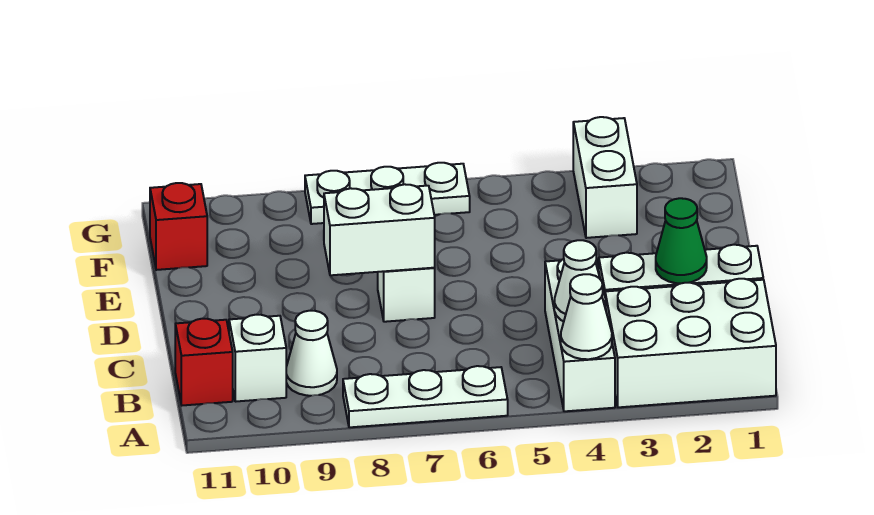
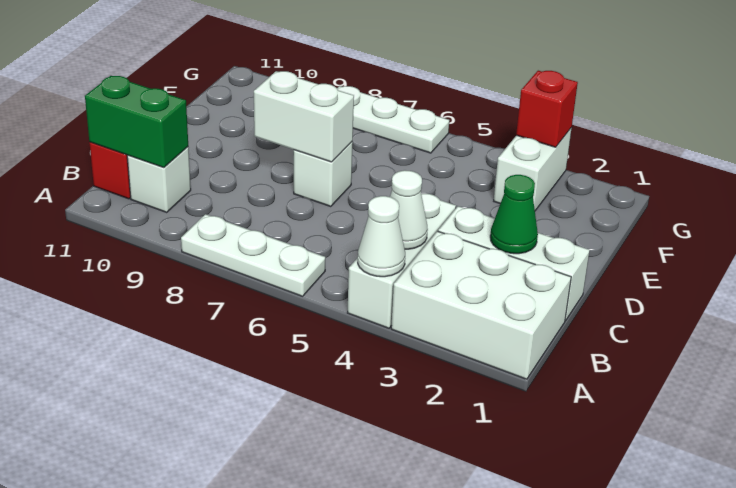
white cone B9 level 1 -> none
none -> green brick B10:B11 level 2
red brick F11 level 1 -> red brick G3 level 2

